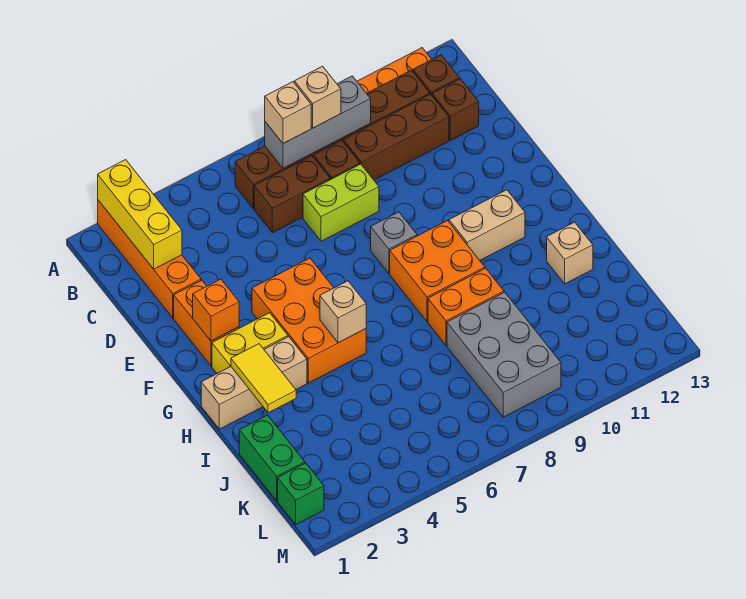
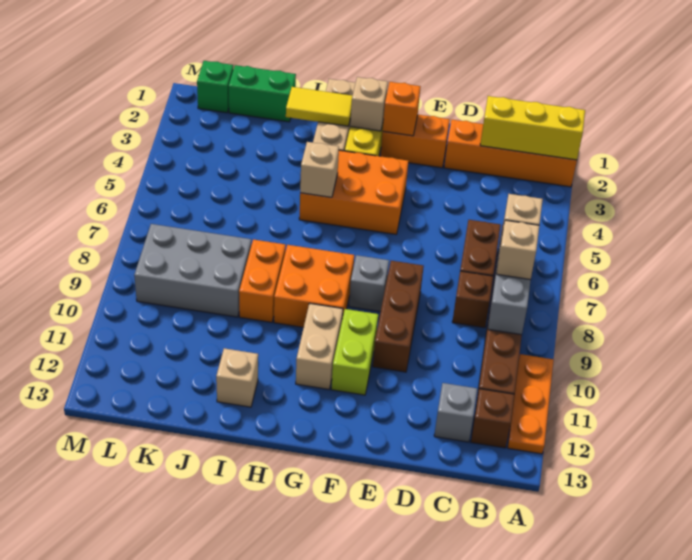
brown brick C9:C11 level 1 -> brown brick E8:E10 level 1
brown brick C12 level 1 -> grey brick C12 level 1
lime brick D7:D8 level 1 -> lime brick F10:F11 level 1
none -> tan brick G2 level 2

